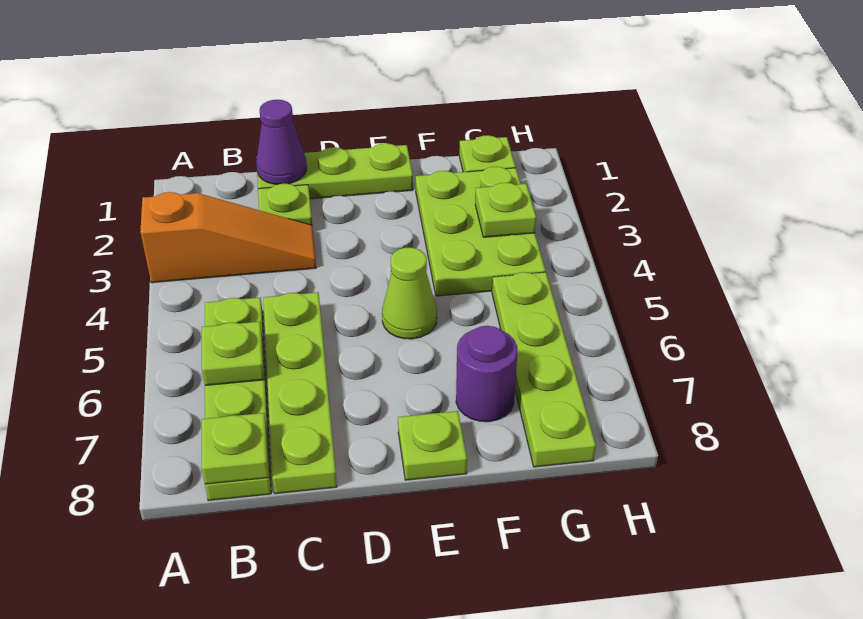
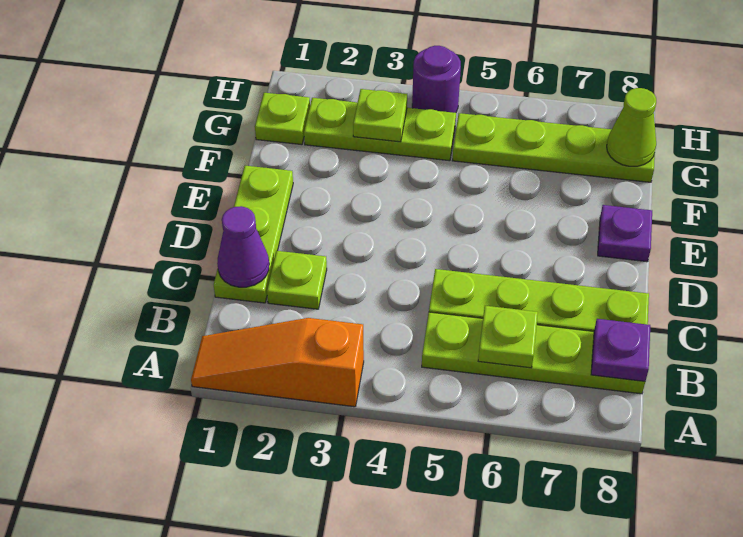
orange slope A3:C3 level 1 top A -> orange slope A1:A3 level 1 top 3
lime plate B8 level 2 -> purple plate B8 level 2
lime cone E5 level 1 -> lime cone G8 level 2
lime plate E8 level 1 -> purple plate E8 level 1
lime plate F2:G4 level 1 -> lime plate G2:G4 level 1
purple round brick F7 level 1 -> purple round brick H4 level 1

